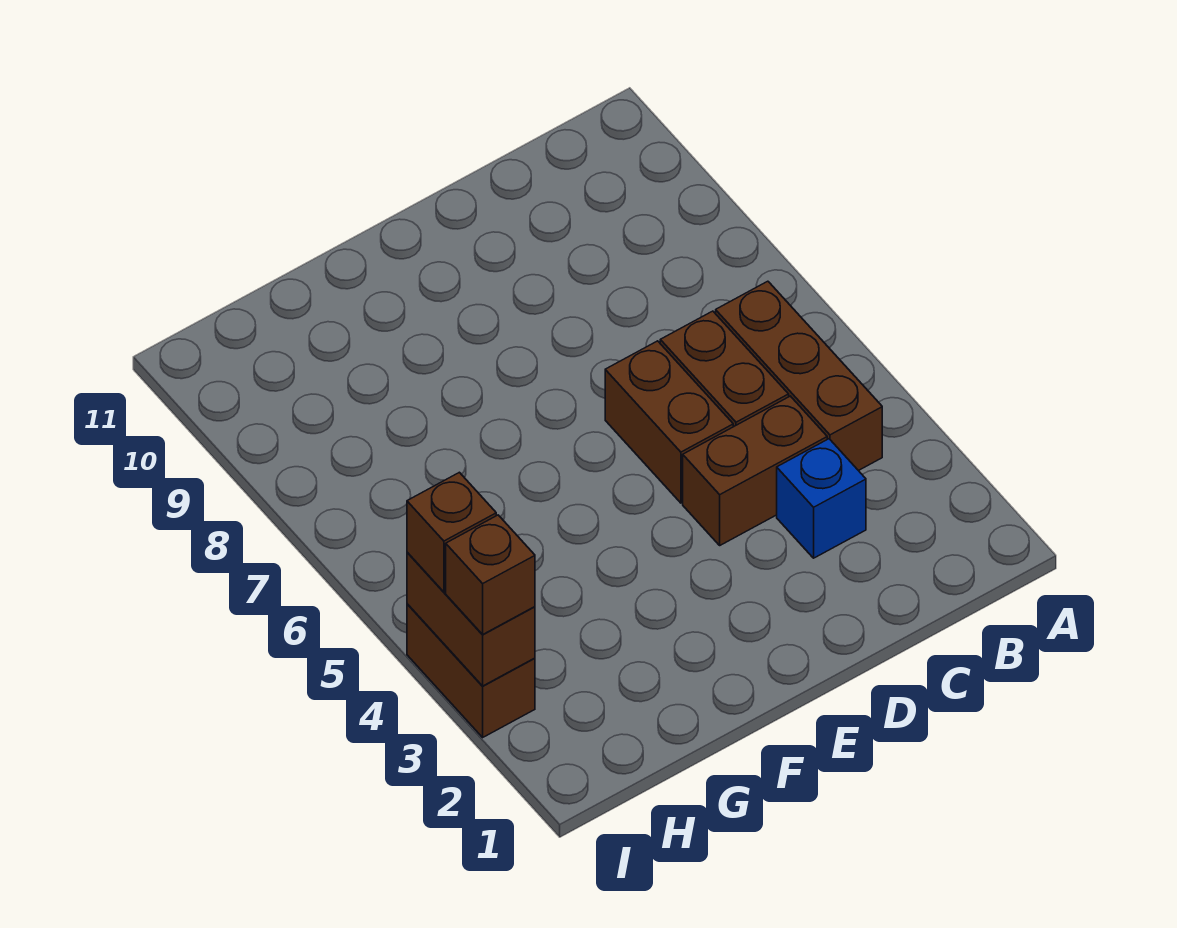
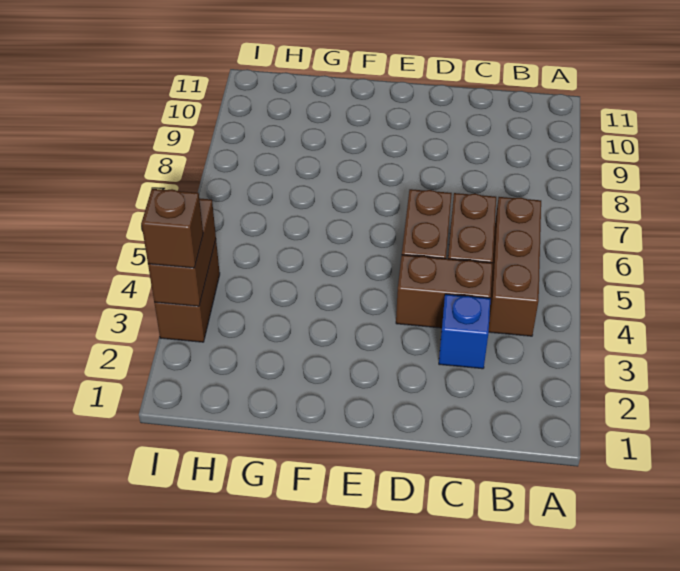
brown brick I4 level 3 -> none

